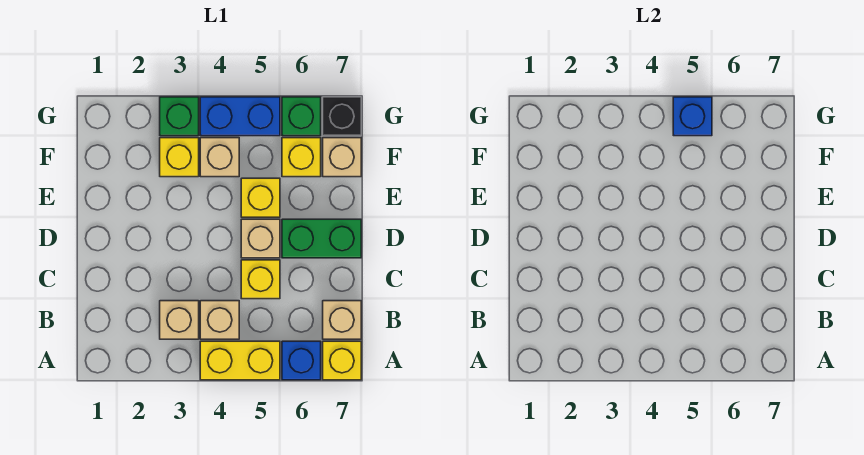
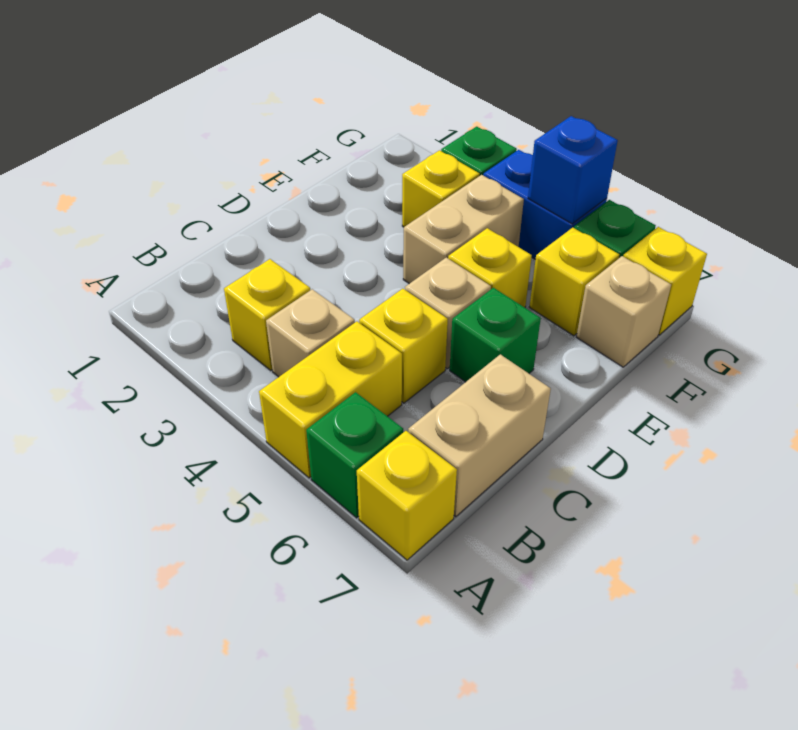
yellow brick A4:A5 level 1 -> yellow brick A5:B5 level 1
blue brick A6 level 1 -> green brick A6 level 1
tan brick B3 level 1 -> yellow brick B3 level 1
tan brick B7 level 1 -> tan brick B7:C7 level 1
green brick D6:D7 level 1 -> green brick D6 level 1
tan brick F4 level 1 -> tan brick E4:F4 level 1
black brick G7 level 1 -> yellow brick G7 level 1

